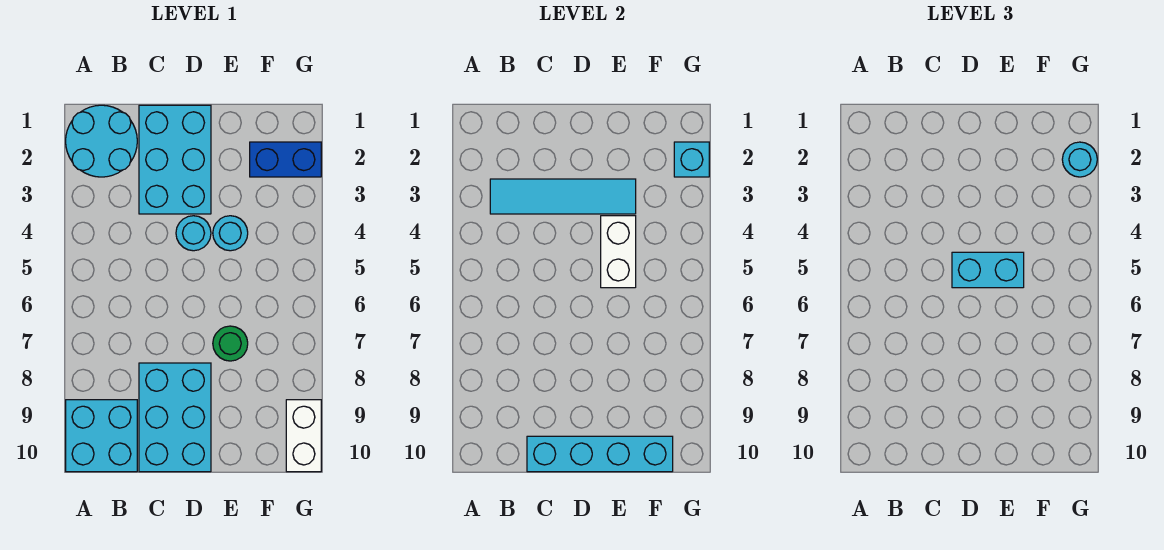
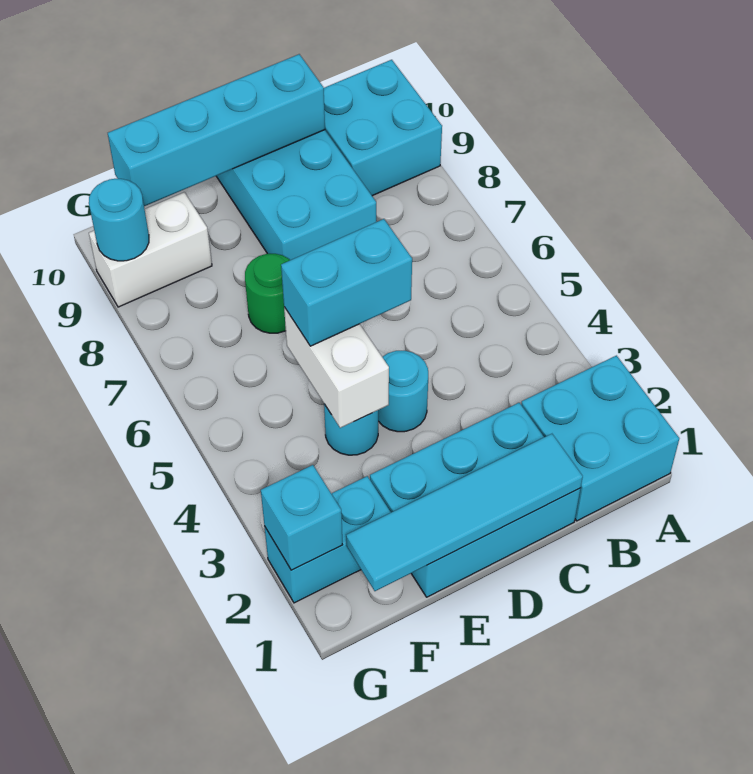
cyan round brick A1:B2 level 1 -> cyan brick A1:B2 level 1
cyan tile B3:E3 level 2 -> cyan tile C1:F1 level 2
cyan brick C1:D3 level 1 -> cyan brick C1:E2 level 1
blue brick F2:G2 level 1 -> cyan brick F2:G2 level 1
cyan round brick G2 level 3 -> cyan round brick G9 level 2
white brick G9:G10 level 1 -> white brick F9:G9 level 1

